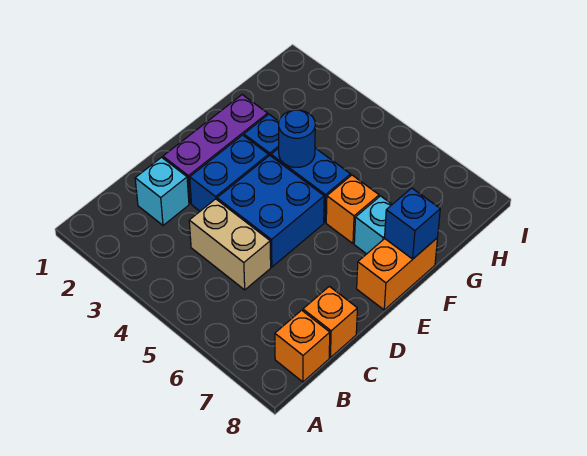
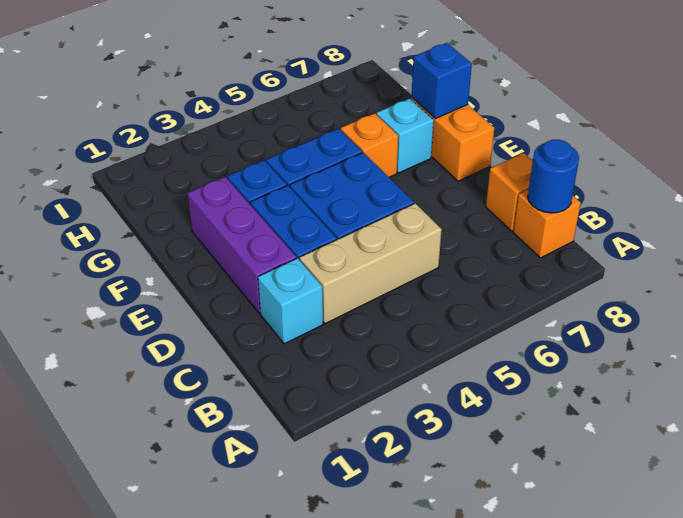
tan brick C4:C5 level 1 -> tan brick C3:C5 level 1
blue round brick F4 level 2 -> blue round brick B8 level 2

